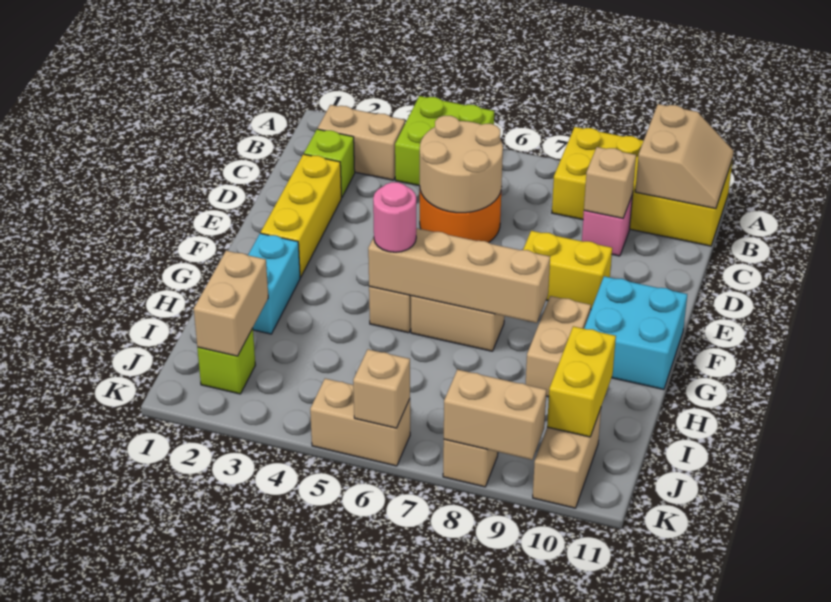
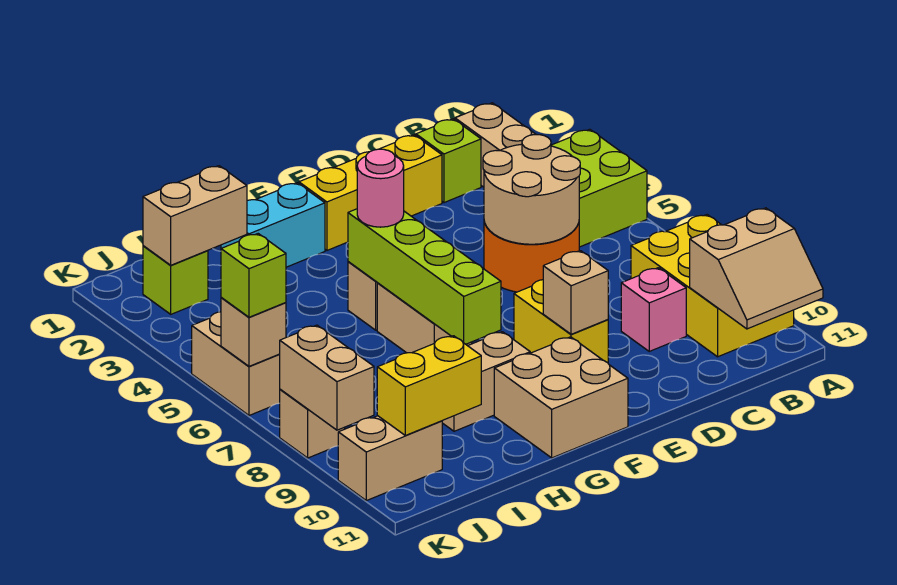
yellow brick A8:B11 level 1 -> yellow brick A8:B10 level 1
tan brick C9 level 2 -> tan brick E9 level 2
cyan brick F10:G11 level 1 -> tan brick F10:G11 level 1
tan brick G5:G8 level 2 -> lime brick G5:G8 level 2
none -> lime brick K6 level 3

